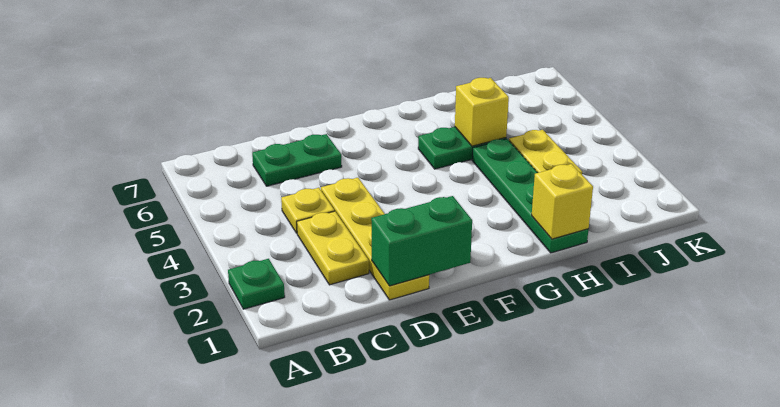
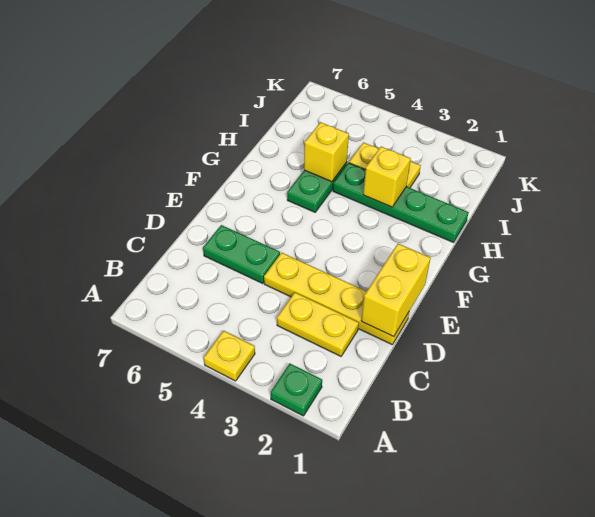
yellow plate C4 level 1 -> yellow plate A4 level 1
green plate C6:D6 level 1 -> green plate D5:D6 level 1
green brick D1:E1 level 2 -> yellow brick D1:E1 level 2
yellow brick H1 level 2 -> yellow brick H3 level 2

